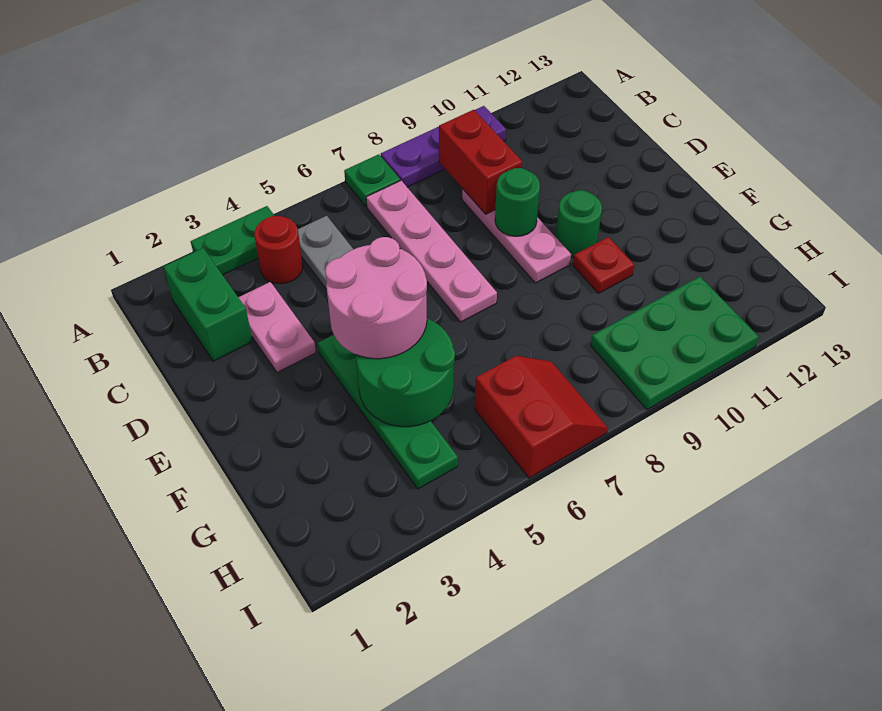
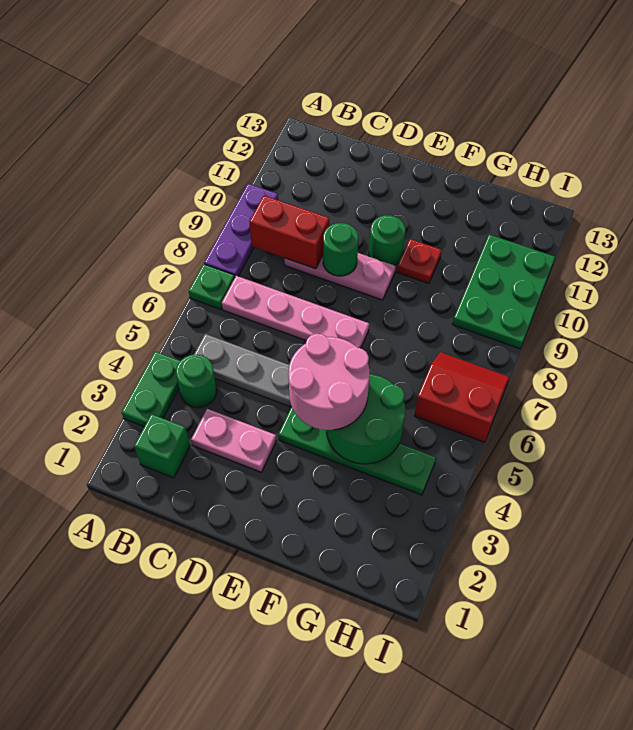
green brick B2:C2 level 1 -> green brick B2 level 1
red round brick B4 level 1 -> green round brick B4 level 1

